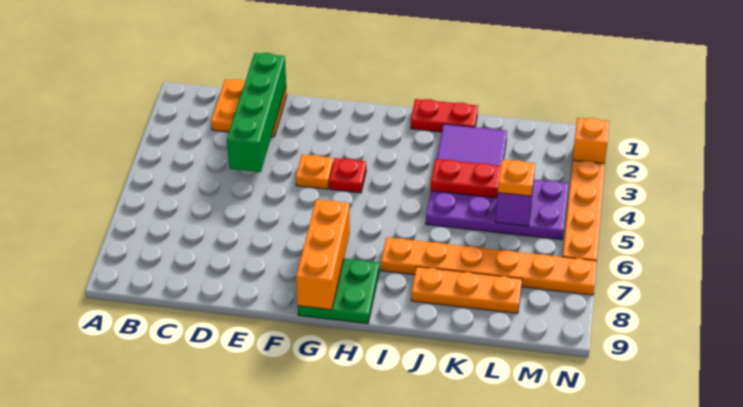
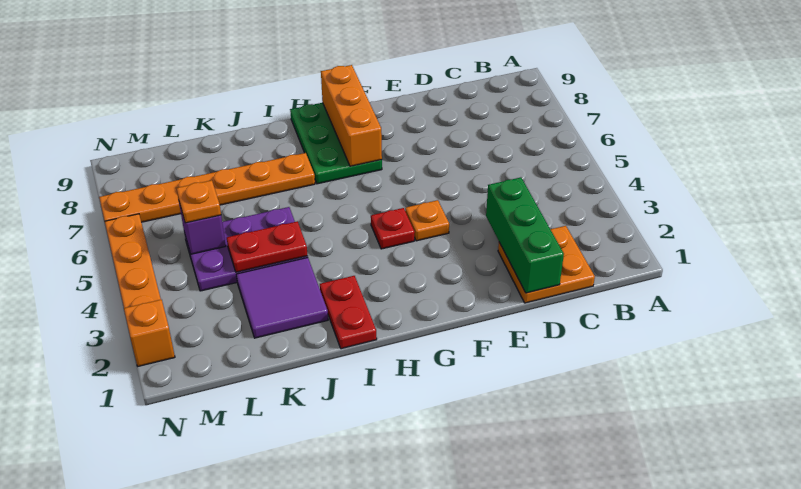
green brick D1:D4 level 2 -> green brick D1:D3 level 2
green plate G8:H9 level 1 -> green plate G7:H9 level 1
red plate I1:J1 level 1 -> red plate I1:I2 level 1
purple plate J4:M5 level 1 -> purple plate J4:L5 level 1
orange plate J8:L8 level 1 -> none

